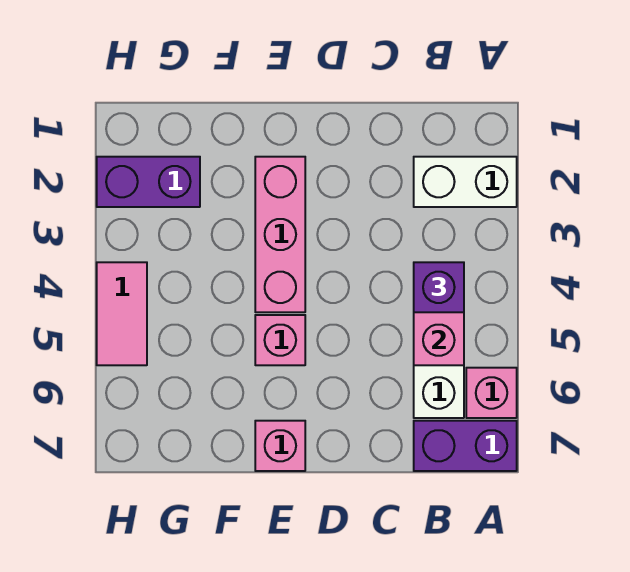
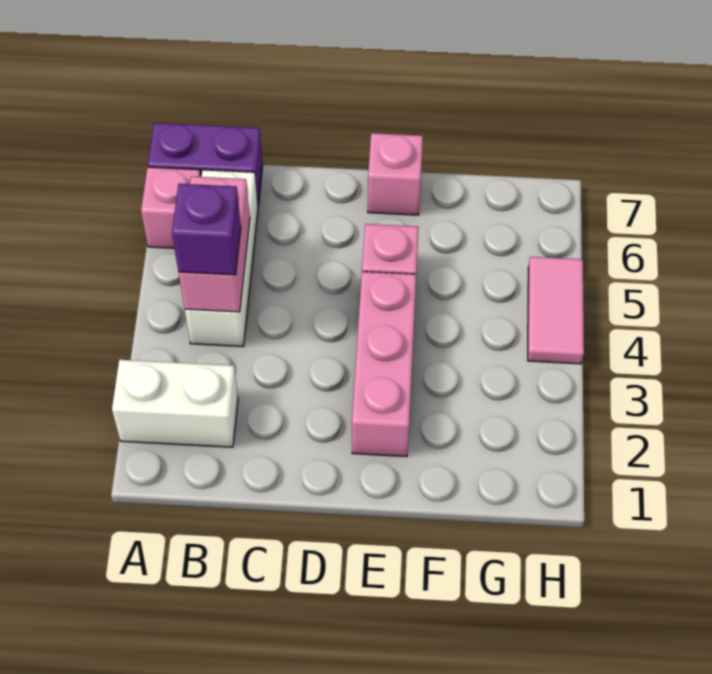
purple brick G2:H2 level 1 -> none

